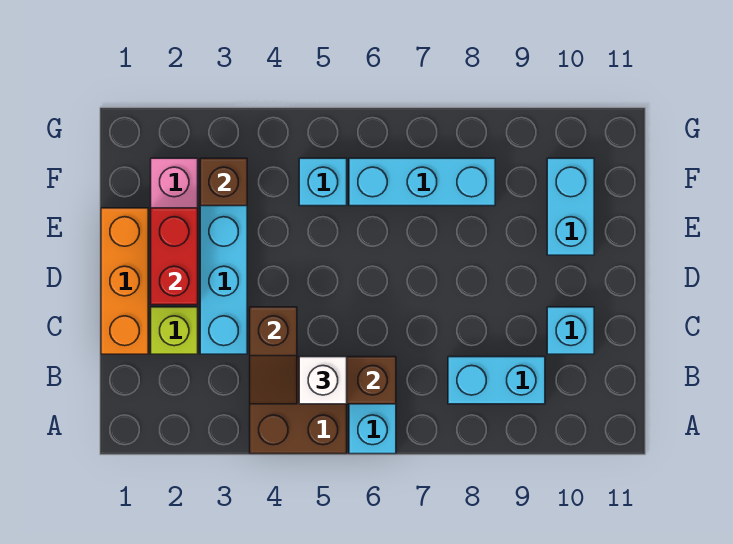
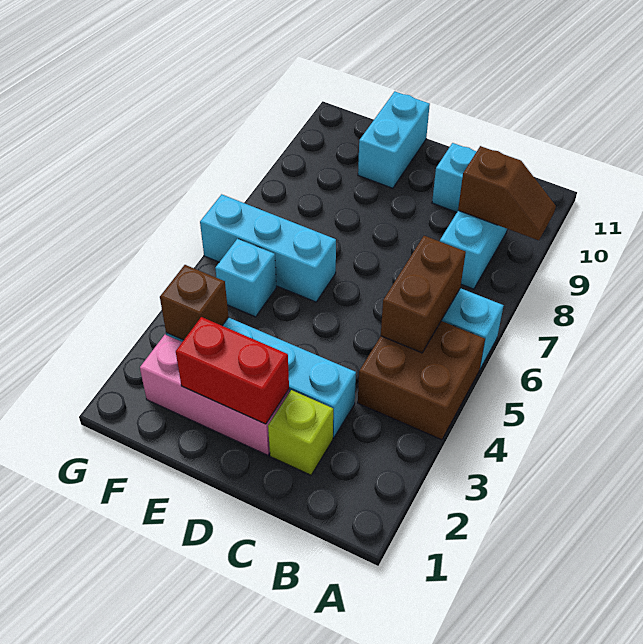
brown slope B4:C4 level 2 top C -> brown slope A9:B9 level 2 top B
white brick B5 level 3 -> none
orange brick C1:E1 level 1 -> none
cyan brick E10:F10 level 1 -> cyan brick E10:E11 level 1
cyan brick F6:F8 level 1 -> cyan brick E6:G6 level 1

